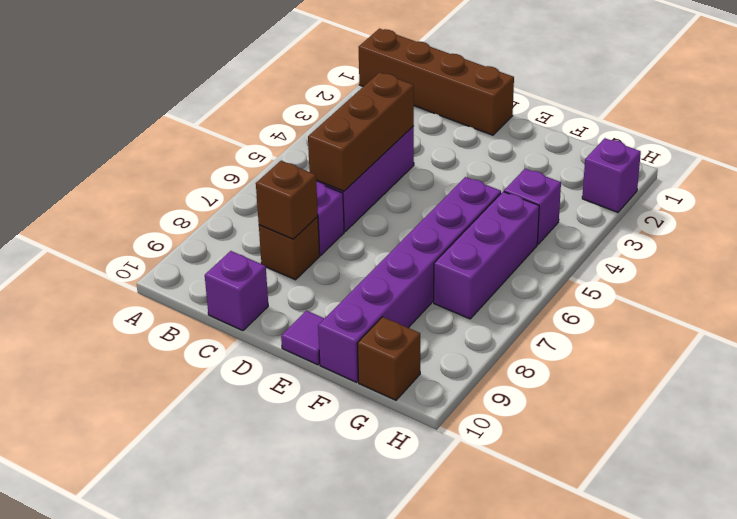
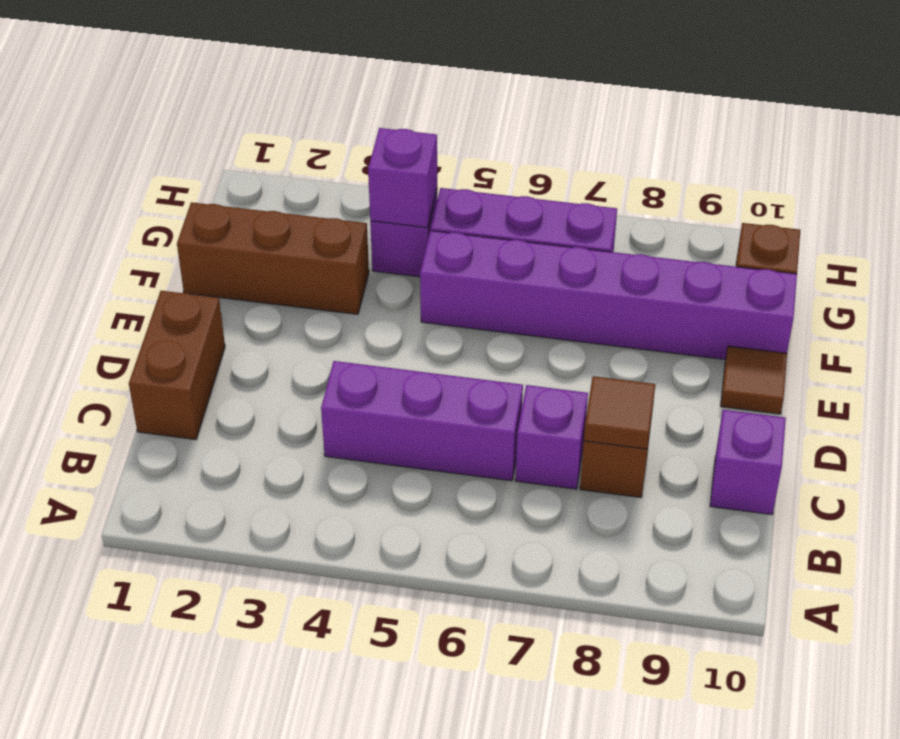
brown brick A1:D1 level 1 -> brown brick C1:D1 level 1
brown brick C4:C6 level 2 -> brown brick F1:F3 level 1
brown brick C8 level 2 -> brown tile C8 level 2
purple tile E10 level 1 -> brown tile E10 level 1
purple brick H2 level 1 -> purple brick G4 level 2

